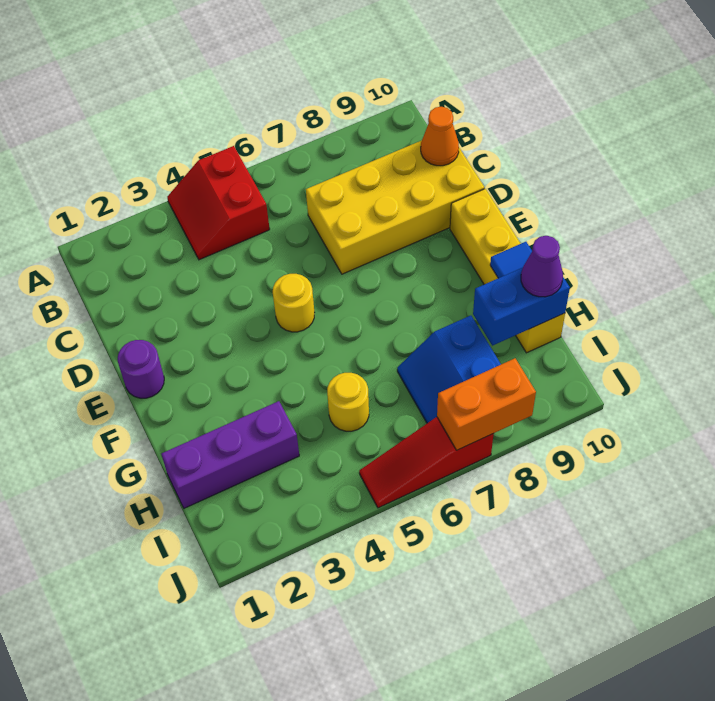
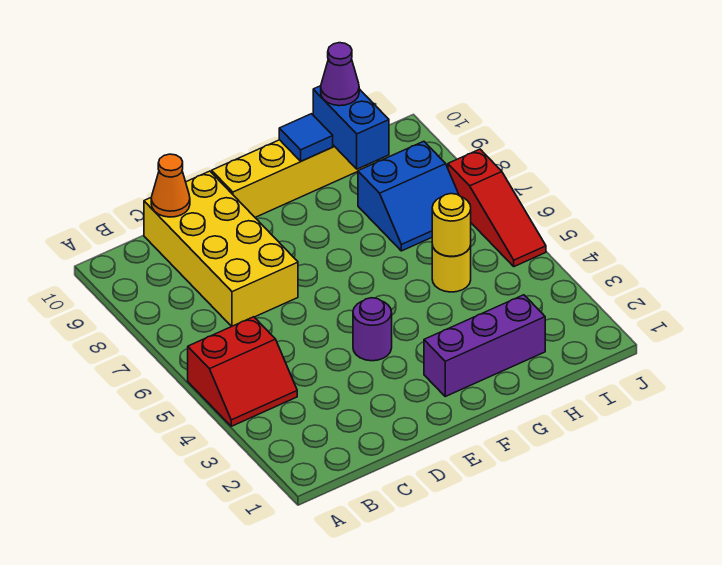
purple round brick E1 level 1 -> purple round brick E4 level 1
yellow round brick E5 level 1 -> yellow round brick H5 level 2
purple brick H1:H3 level 1 -> purple brick F2:H2 level 1
orange brick J7:J8 level 2 -> none

